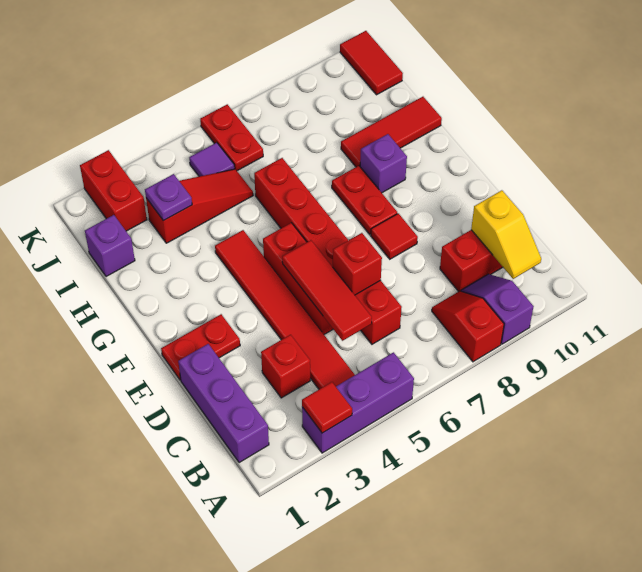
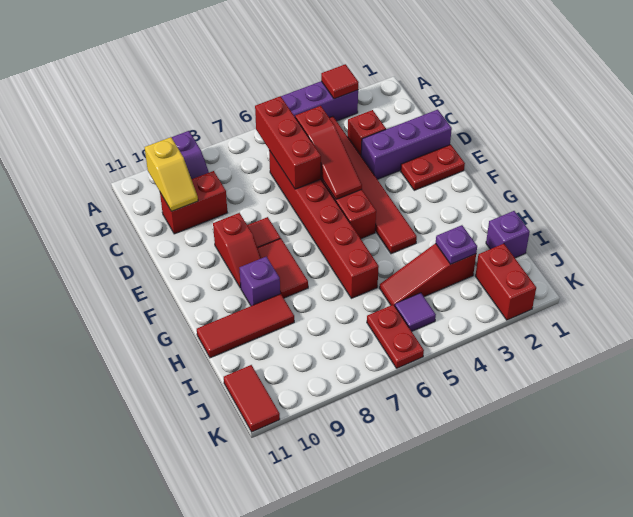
red slope A8:B8 level 1 top A -> red slope E9:F9 level 1 top E
purple brick B1:D1 level 1 -> purple brick D1:D3 level 1
yellow slope B10:C10 level 2 top C -> yellow slope B10:C10 level 2 top B
red tile C5:E5 level 2 -> red slope C5:E5 level 2 top C
red brick D6 level 2 -> red brick B6:D6 level 2
red plate F8:G8 level 1 -> red tile F8:G8 level 1

